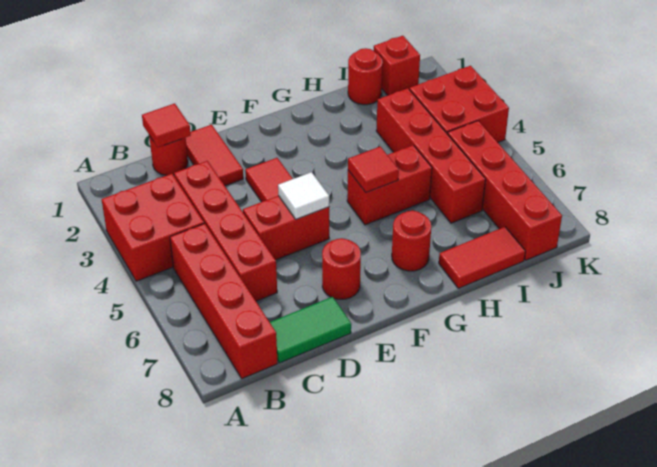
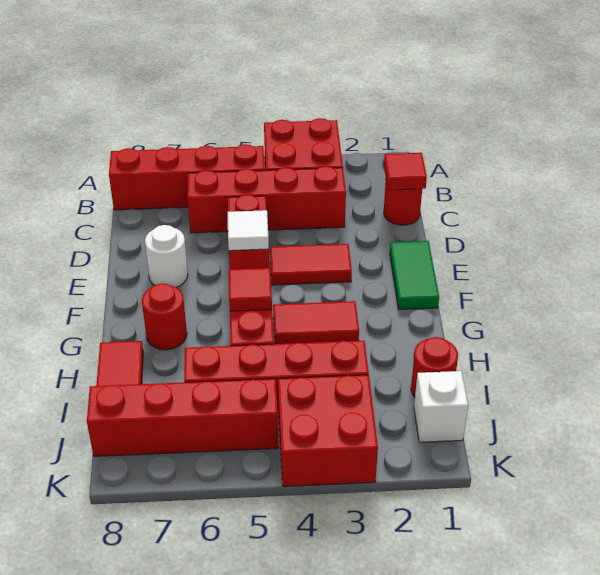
green tile C8:D8 level 1 -> green tile E1:F1 level 1
red tile D1:D2 level 1 -> red tile G3:G4 level 1
red round brick E7 level 1 -> white round brick E7 level 1
red brick J1 level 1 -> white brick J1 level 1

